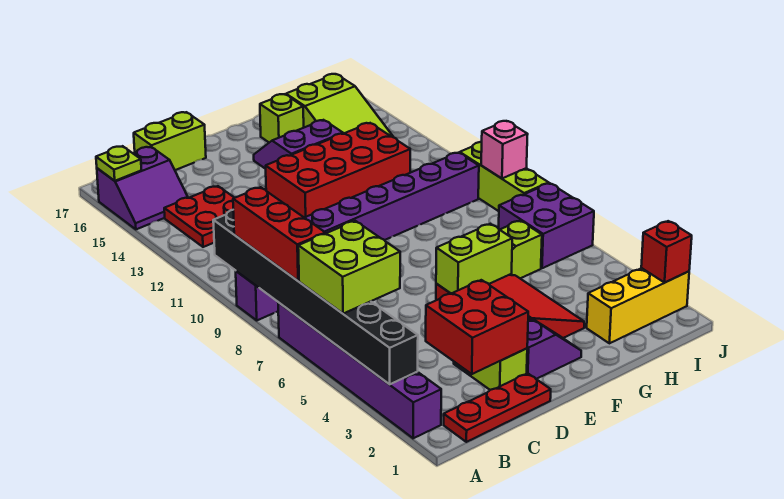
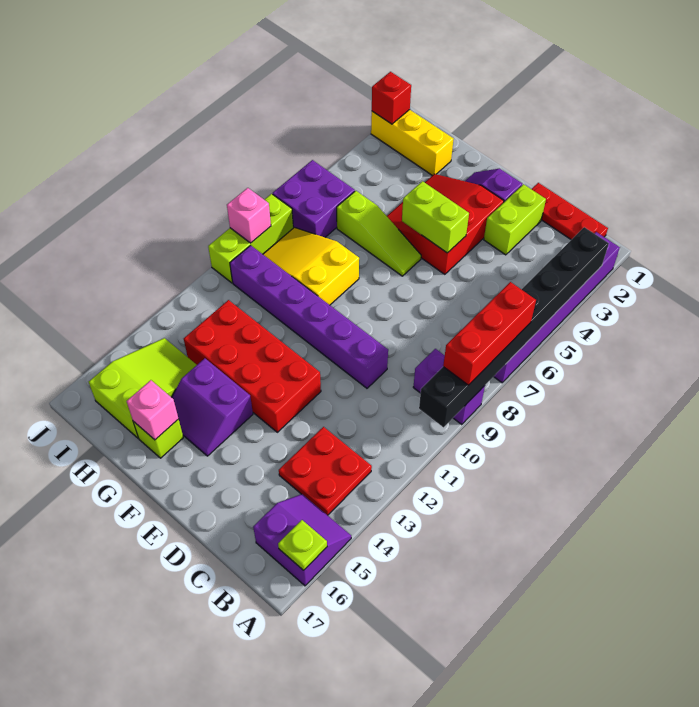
lime brick A5:B6 level 3 -> none
red brick C2:D3 level 2 -> none
lime brick C17:D17 level 1 -> none
none -> yellow slope G8:I9 level 1 top G
none -> pink brick G16 level 2

